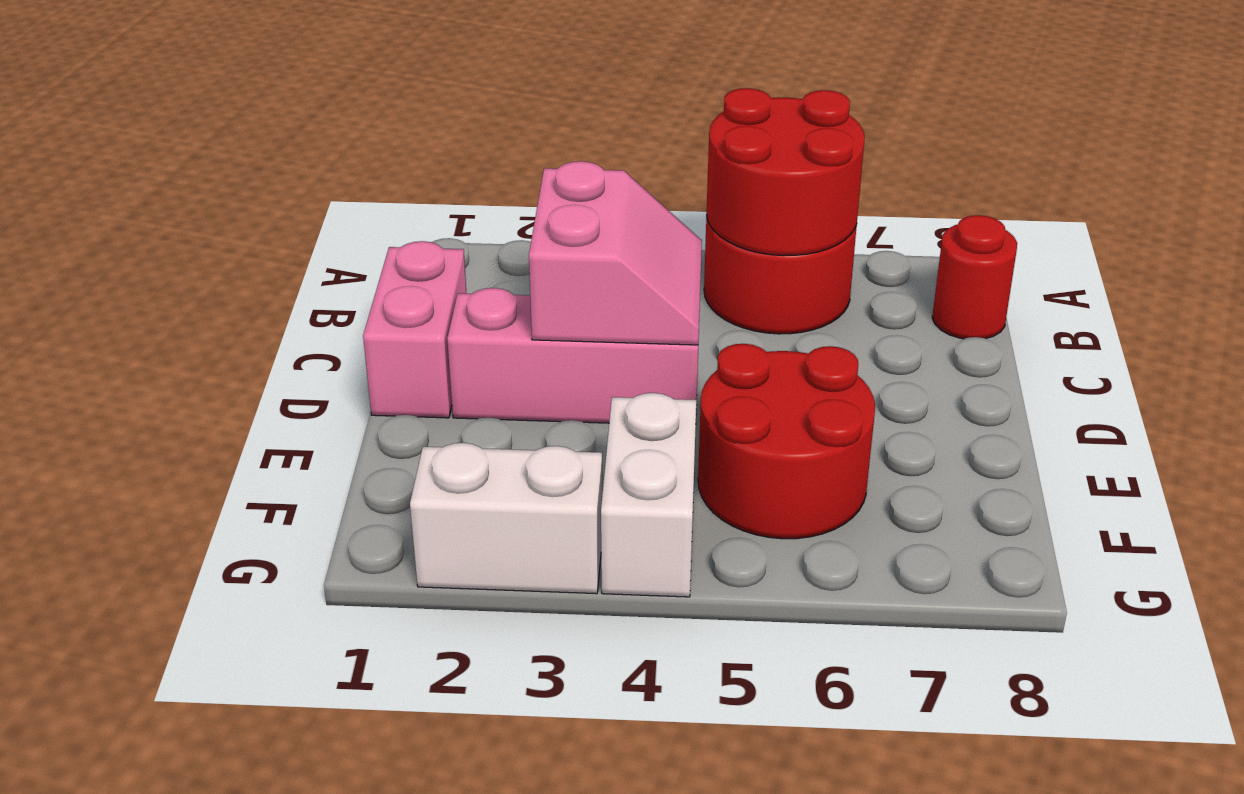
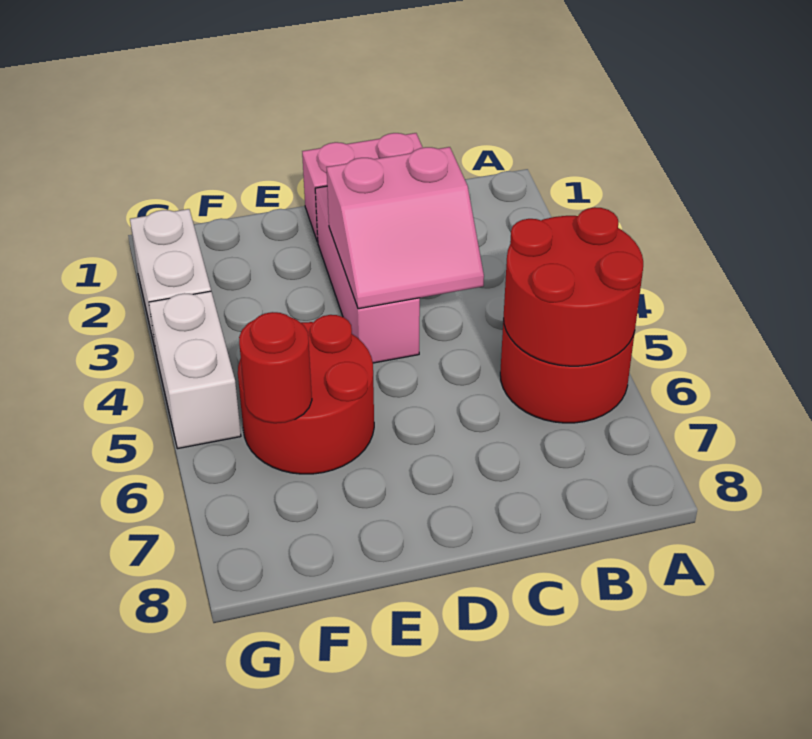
red round brick B8 level 1 -> red round brick F6 level 2
white brick F4:G4 level 1 -> white brick G4:G5 level 1

